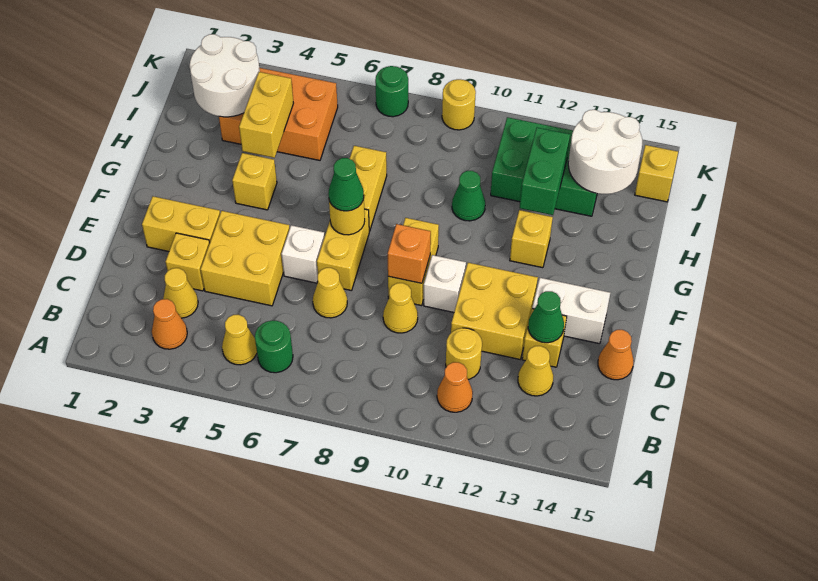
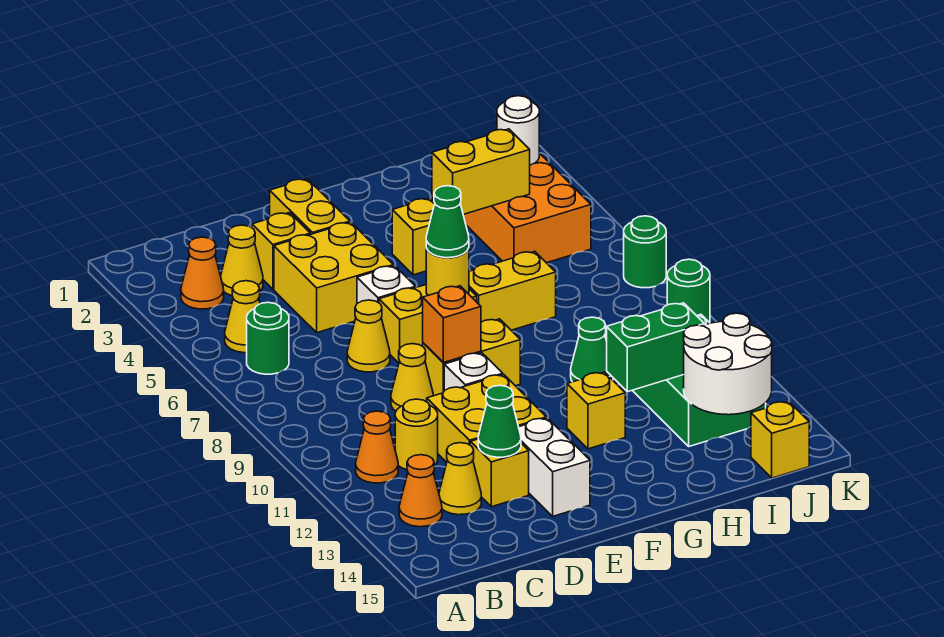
orange cone D15 level 1 -> orange cone B13 level 1
white round brick I2:J3 level 2 -> white round brick J3 level 2
yellow round brick K9 level 1 -> green round brick K9 level 1

